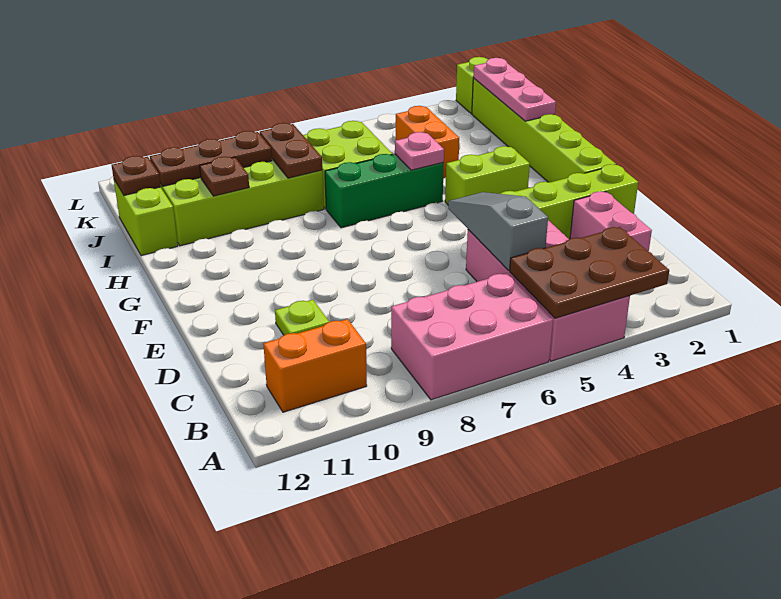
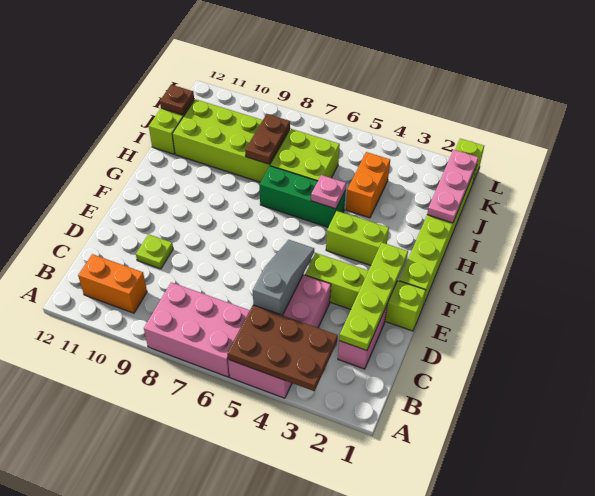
none -> lime plate C2:F2 level 2
brown plate I10 level 2 -> none
brown plate J9:J11 level 2 -> none

